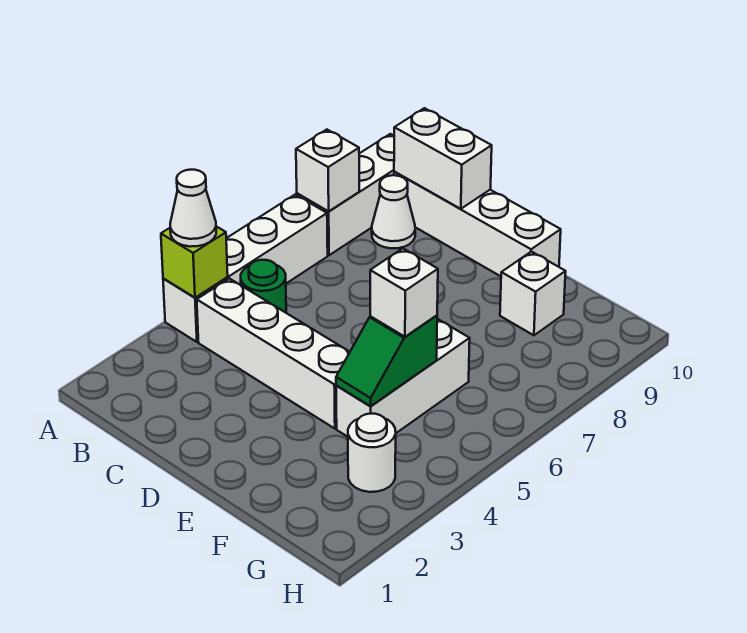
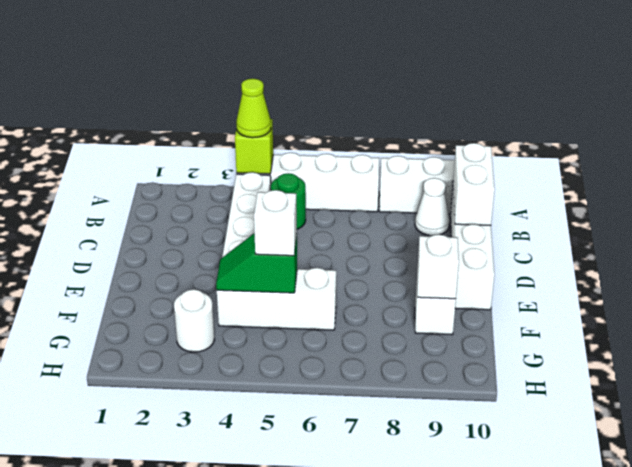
white cone A4 level 3 -> lime cone A4 level 3
white brick A8 level 2 -> white brick F9 level 2

